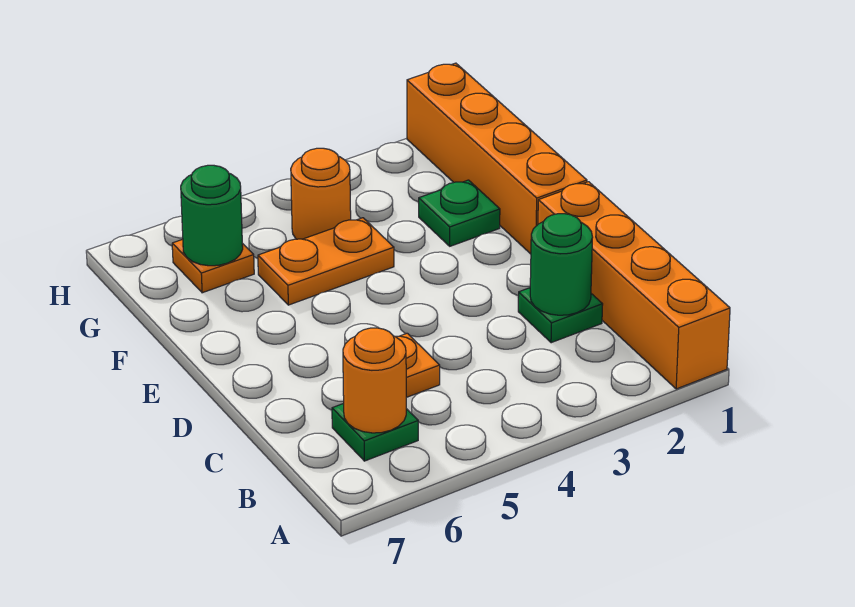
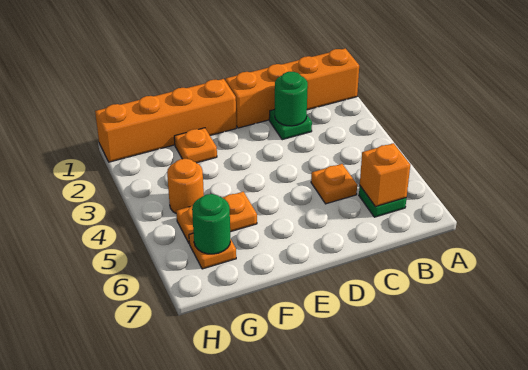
orange round brick B6 level 2 -> orange brick B6 level 2
green plate F2 level 1 -> orange plate F2 level 1
orange plate F4:F5 level 1 -> orange plate F5:G5 level 1

